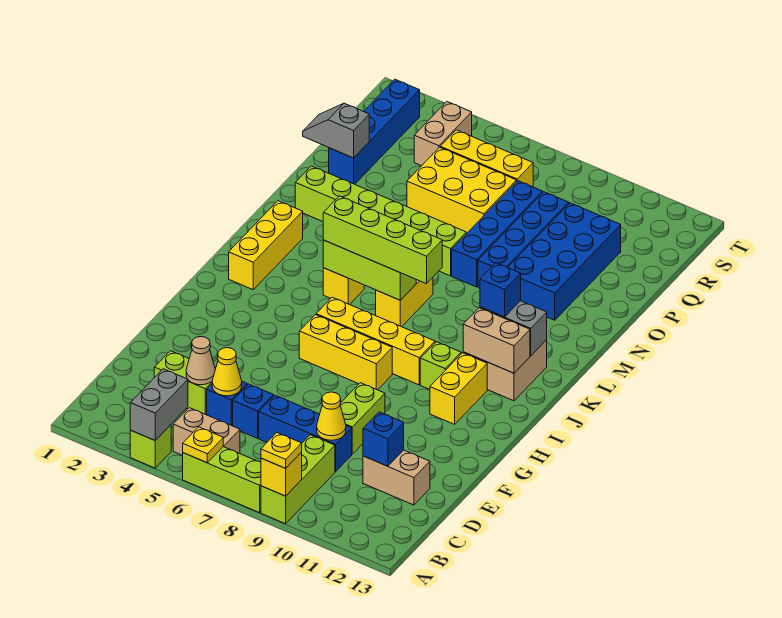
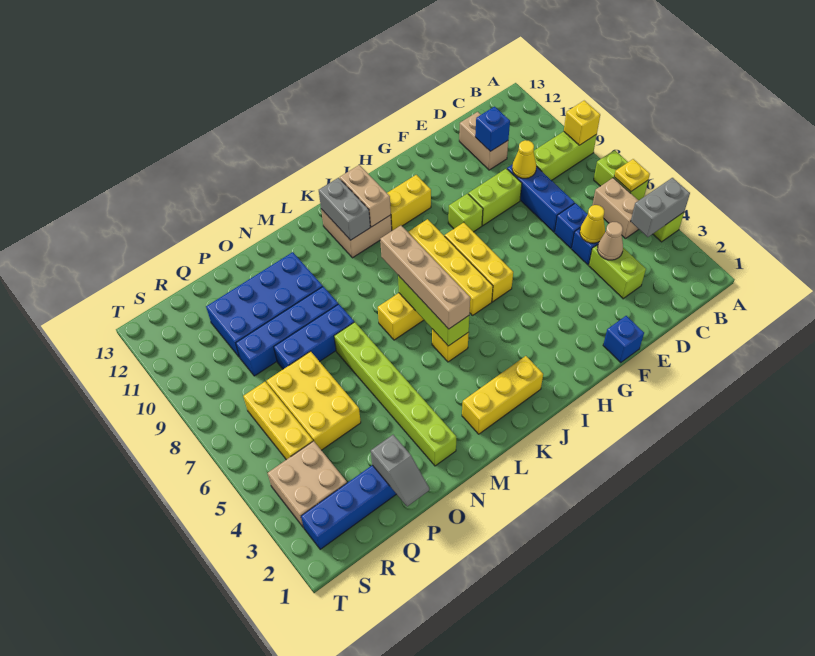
lime brick A6:A8 level 1 -> lime brick A6:A7 level 1
yellow plate A9 level 3 -> none
lime brick I10 level 1 -> lime brick G9 level 1
lime brick K5:K8 level 3 -> tan brick K5:K8 level 3
blue brick K11 level 3 -> blue brick F1 level 1
blue brick N8:Q8 level 1 -> blue brick N8:P8 level 1
tan brick R4:S4 level 1 -> tan brick R3:S4 level 1

